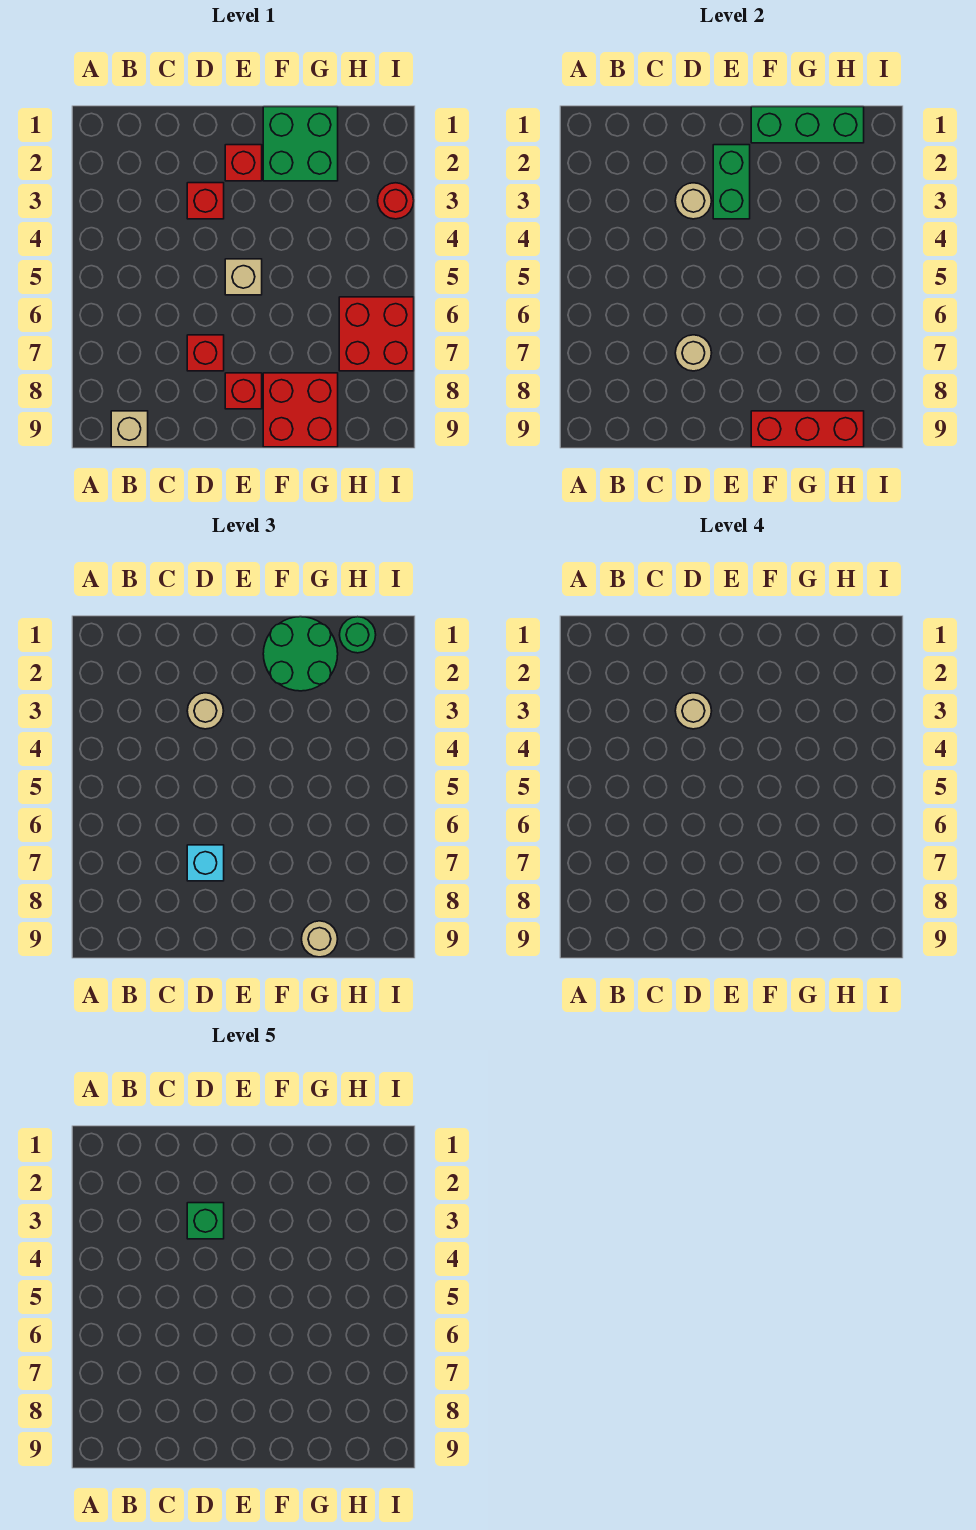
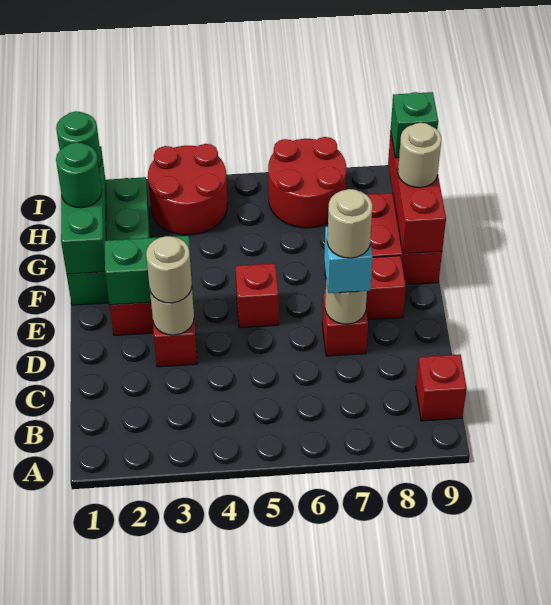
tan brick B9 level 1 -> red brick B9 level 1
tan round brick D3 level 4 -> tan round brick D7 level 4
green brick D3 level 5 -> green brick H9 level 3
tan brick E5 level 1 -> red brick E5 level 1
green brick F1:G2 level 1 -> green brick F1:H2 level 1
green round brick F1:G2 level 3 -> green round brick G1 level 3
red brick H6:I7 level 1 -> red round brick H6:I7 level 1
red round brick I3 level 1 -> red round brick H3:I4 level 1

